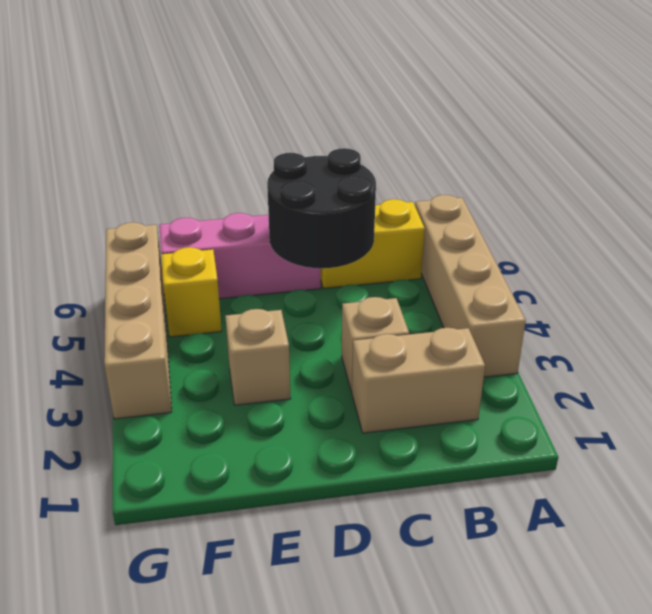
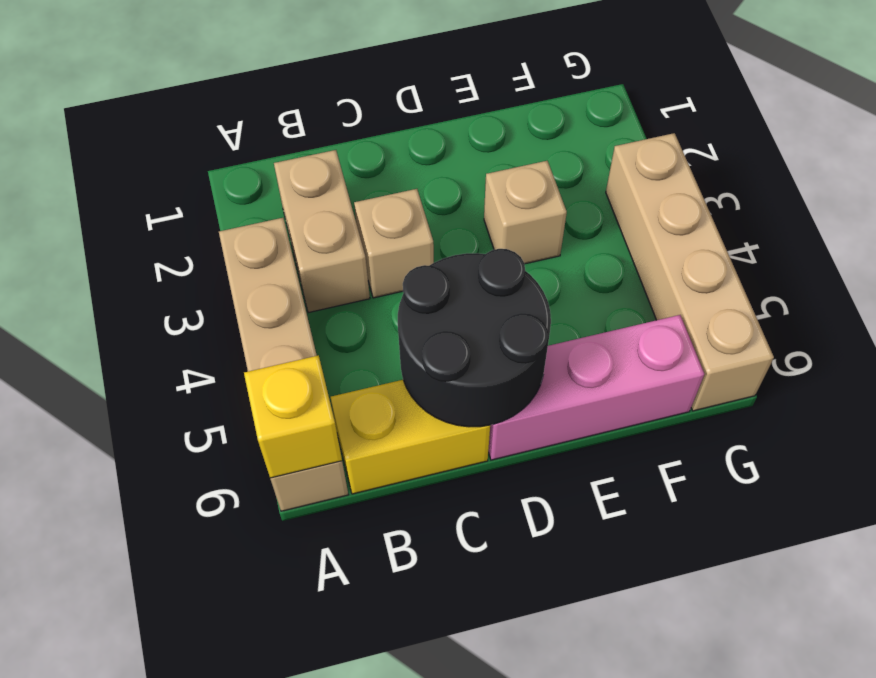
tan brick B2:C2 level 1 -> tan brick B2:B3 level 1
yellow brick F5 level 1 -> yellow brick A6 level 2

